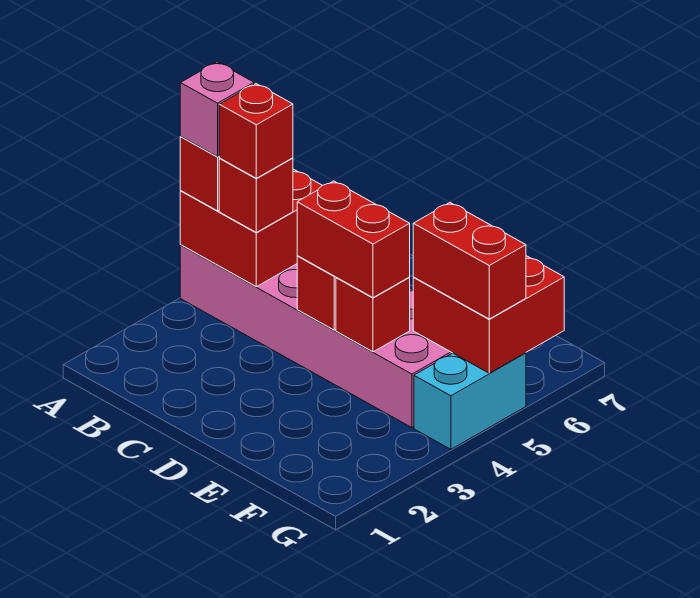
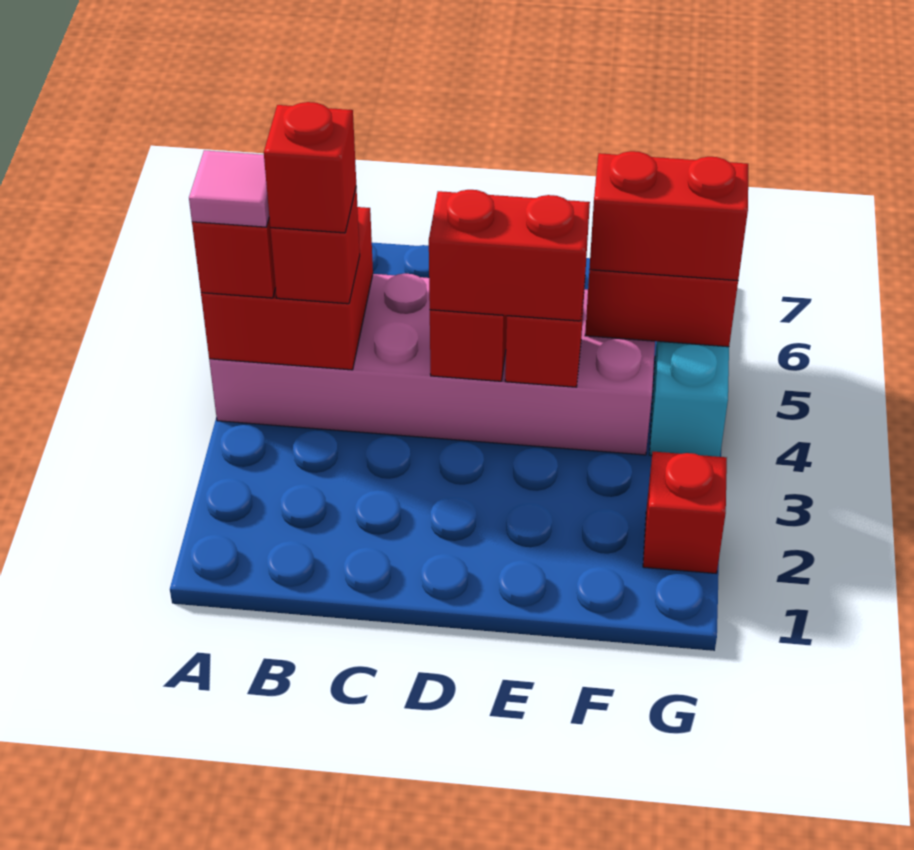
pink brick A4 level 4 -> pink tile A4 level 4
none -> red brick G2 level 1

